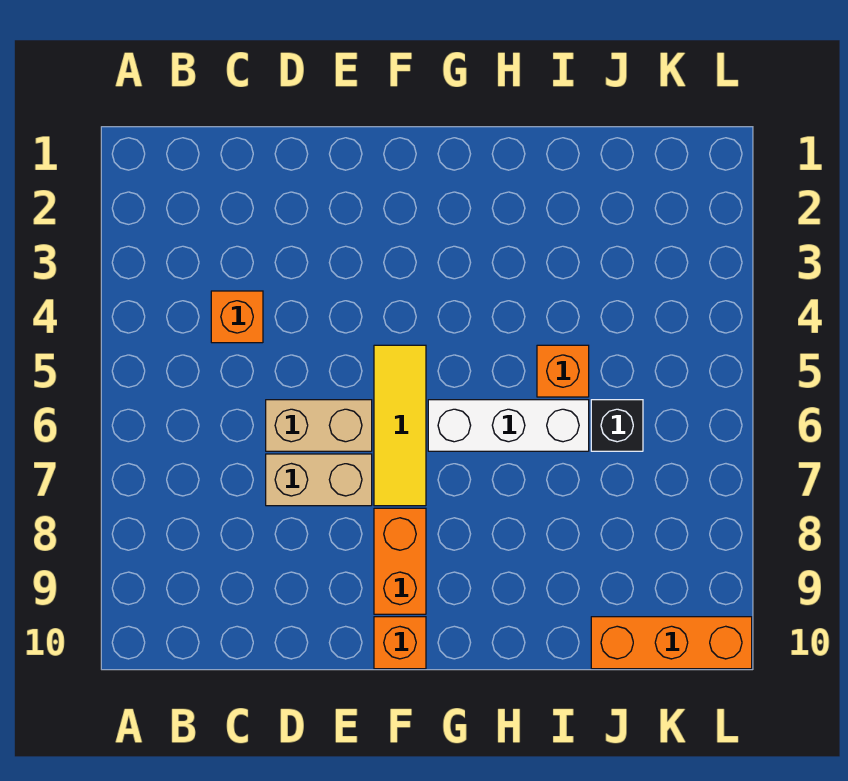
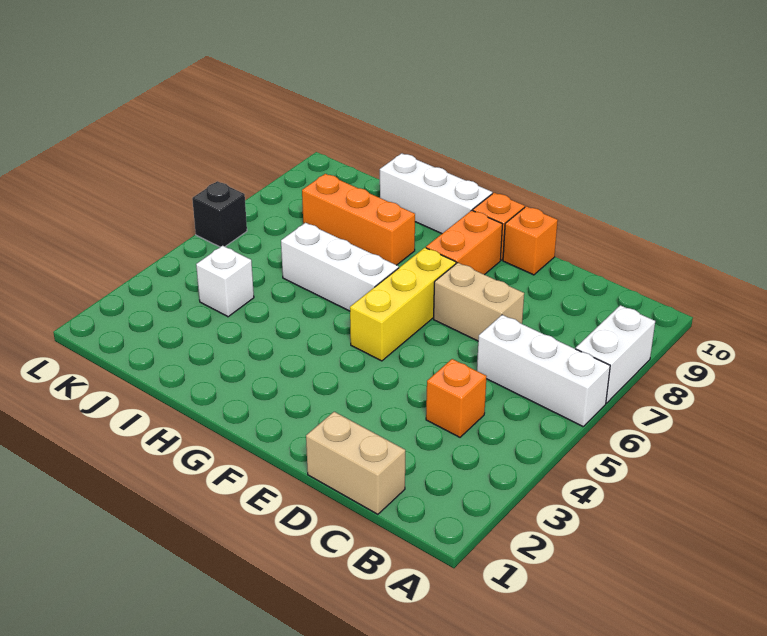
none -> white brick A6:C6 level 1
none -> white brick A7:A8 level 1
tan brick D6:E6 level 1 -> tan brick C1:D1 level 1
yellow tile F5:F7 level 1 -> yellow brick F5:F7 level 1
none -> white brick G10:I10 level 1
orange brick I5 level 1 -> orange brick E10 level 1
none -> white brick J4 level 1
black brick J6 level 1 -> black brick L6 level 1
orange brick J10:L10 level 1 -> orange brick H8:J8 level 1

